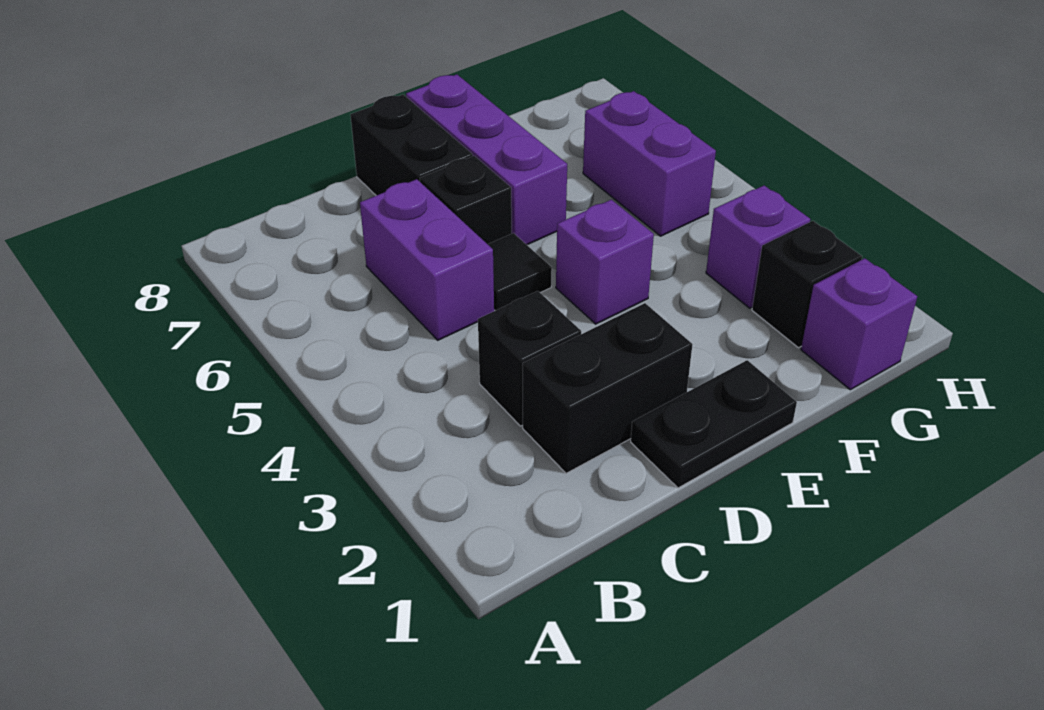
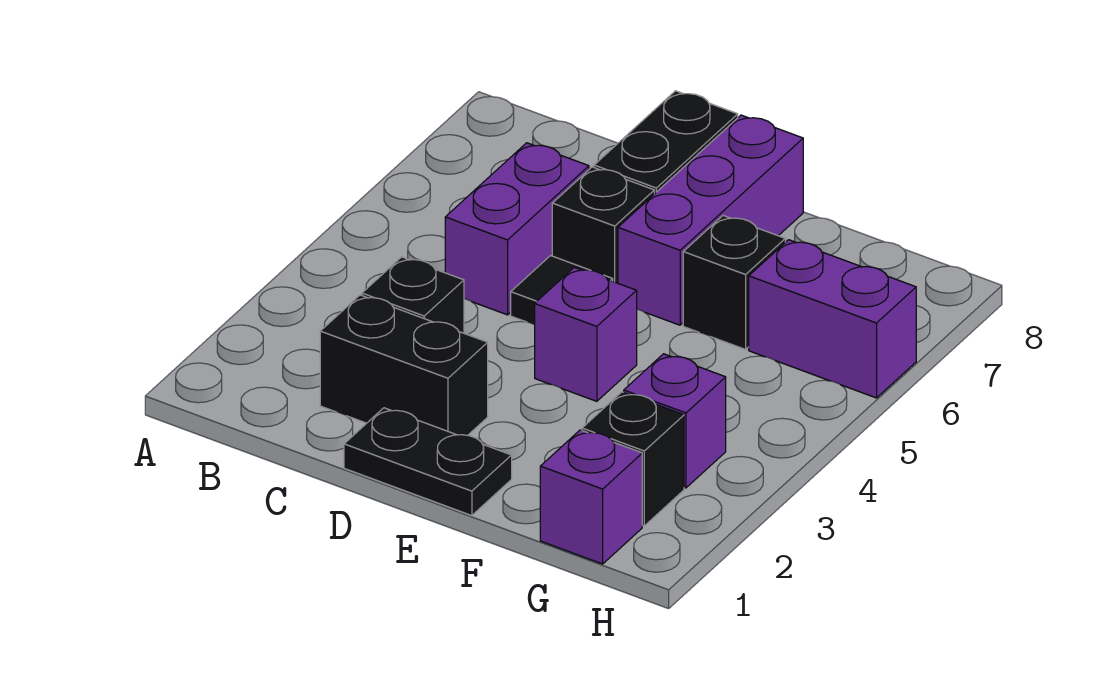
none -> black brick F6 level 1
purple brick G5:G6 level 1 -> purple brick G6:H6 level 1

